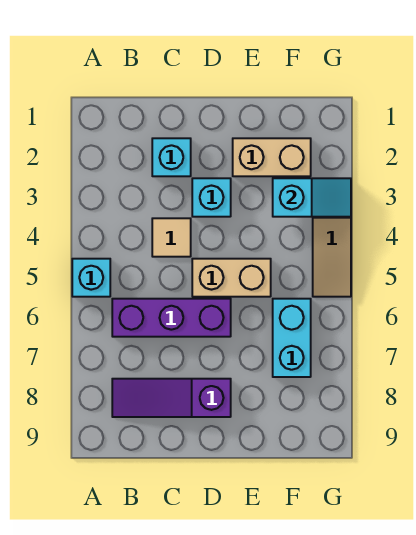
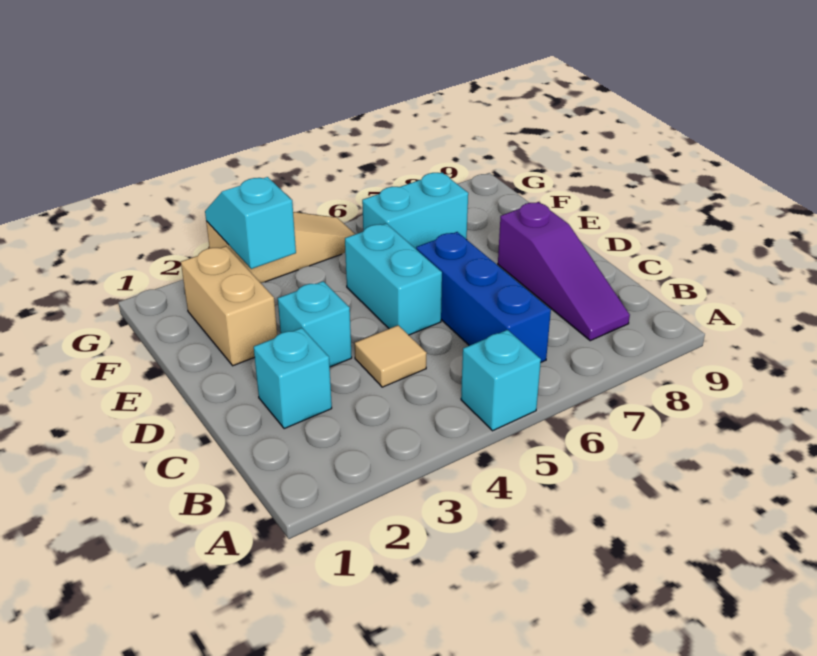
purple brick B6:D6 level 1 -> blue brick B6:D6 level 1
tan brick D5:E5 level 1 -> cyan brick D5:E5 level 1

